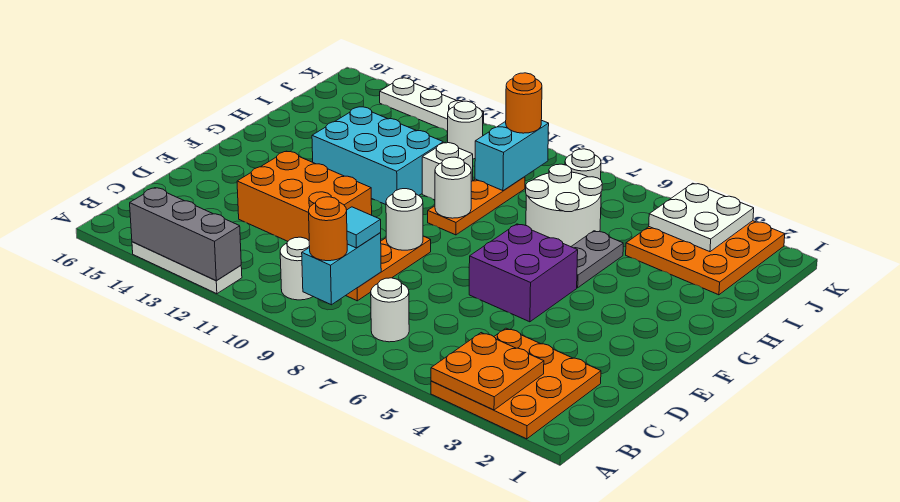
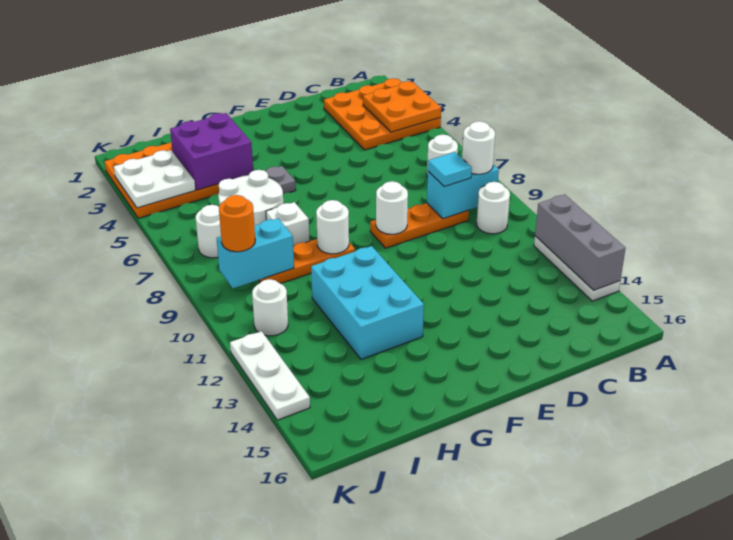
orange round brick B9 level 3 -> white round brick B9 level 3
orange brick D11:E13 level 1 -> none
purple brick E5:F6 level 1 -> purple brick H3:I4 level 2
white brick H10 level 1 -> white brick H8 level 1

